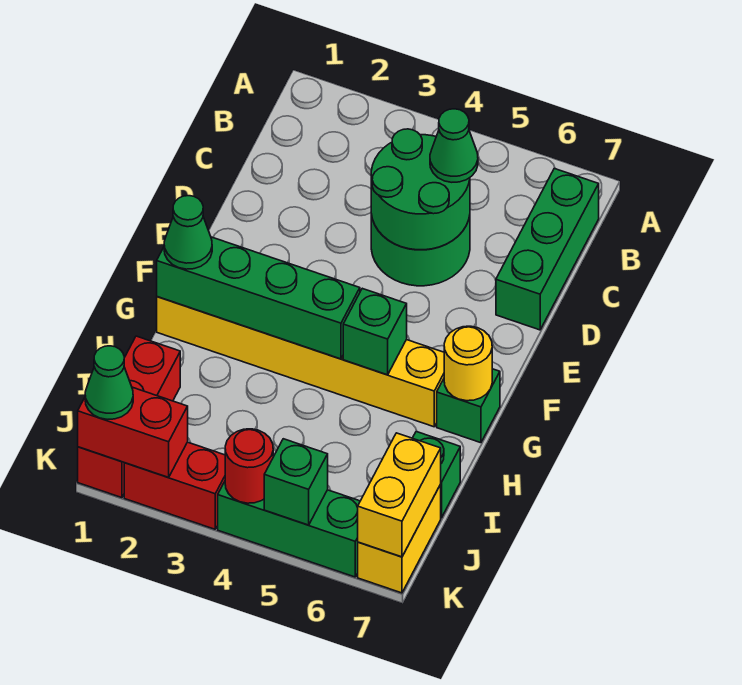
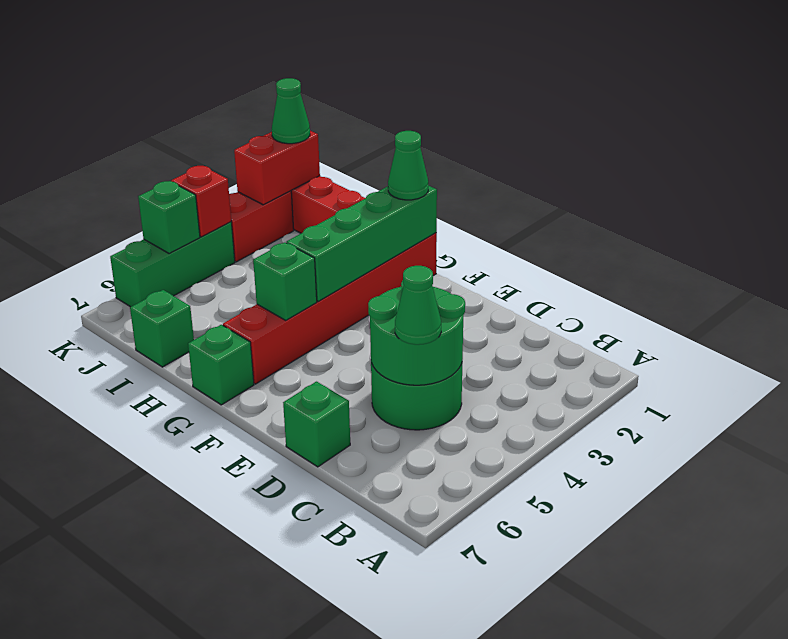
green brick B7:D7 level 1 -> green brick D7 level 1
yellow brick G1:G6 level 1 -> red brick G1:G6 level 1
yellow round brick G7 level 2 -> none
yellow brick J7:K7 level 1 -> none
yellow brick J7:K7 level 2 -> none
red round brick K4 level 2 -> red brick K4 level 2

